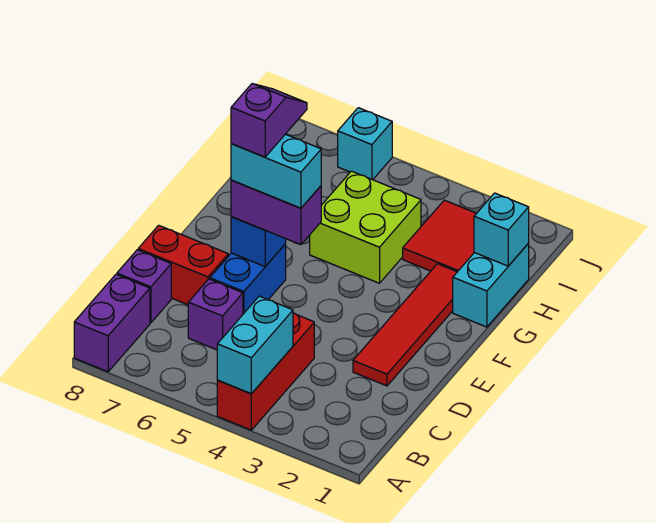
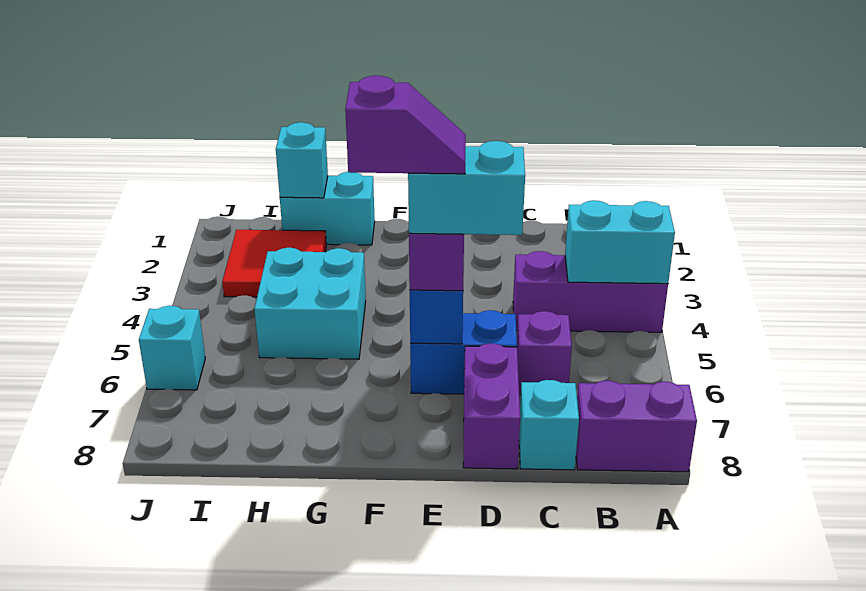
red brick A4:C4 level 1 -> purple brick A4:C4 level 1
purple brick C8 level 1 -> cyan brick C8 level 1
red tile D2:G2 level 1 -> none
red brick D7:D8 level 1 -> purple brick D7:D8 level 1
cyan brick E5:E6 level 4 -> cyan brick D6:E6 level 4
purple slope E6:F6 level 5 top E -> purple slope E6:F6 level 5 top F
lime brick G4:H5 level 1 -> cyan brick G4:H5 level 1

